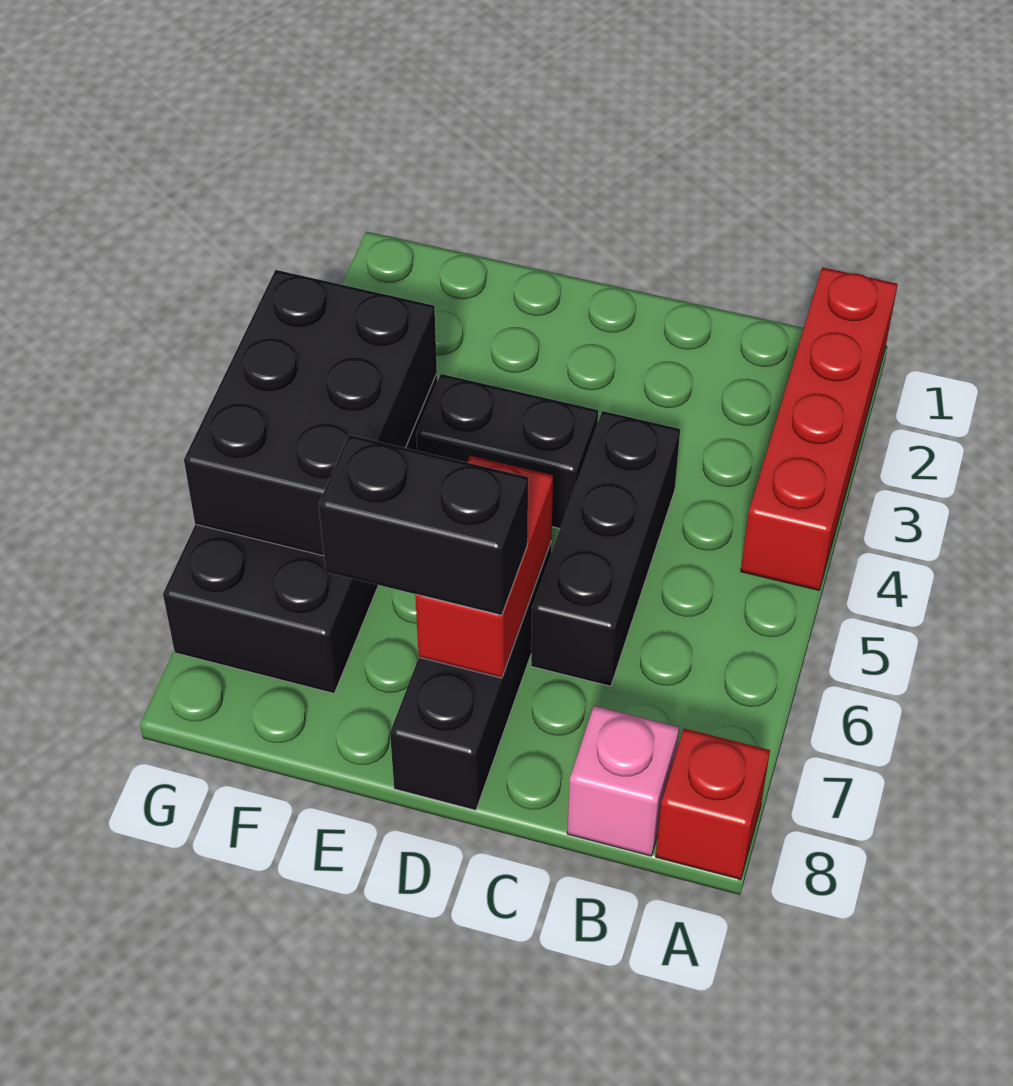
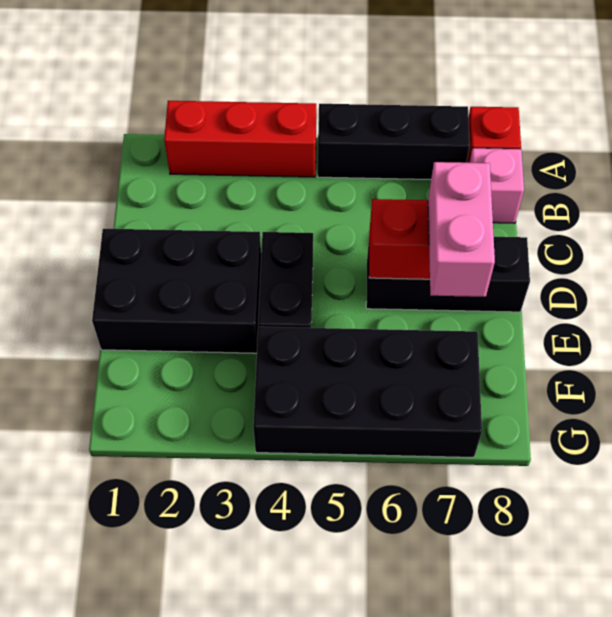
red brick A1:A4 level 1 -> red brick A2:A4 level 1
black brick C4:C6 level 1 -> black brick A5:A7 level 1
black brick D7:E7 level 3 -> pink brick D7:E7 level 3
black brick F4:G6 level 2 -> black brick D1:E3 level 1

